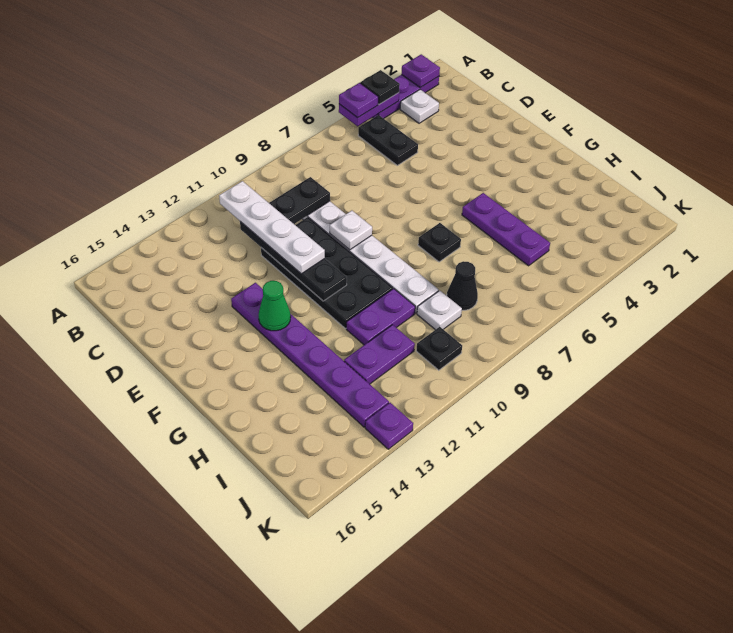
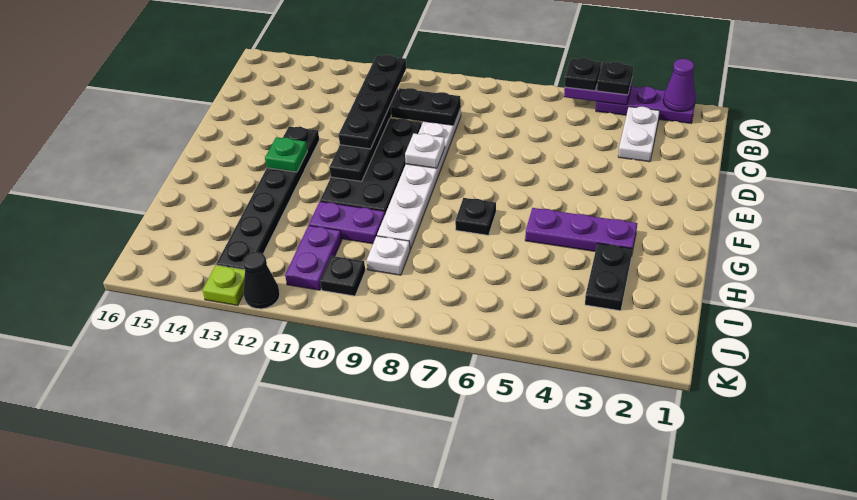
purple plate A2 level 2 -> purple cone A2 level 2
purple plate A5 level 3 -> black plate A5 level 3
white plate B3 level 1 -> white plate B3:C3 level 1
black plate B5:C5 level 1 -> black plate H3:I3 level 1
white plate B11:E11 level 3 -> black plate B11:E11 level 3
purple plate E13:J13 level 1 -> black plate E13:J13 level 1
green cone F13 level 2 -> green plate F13 level 2
purple plate G5:I5 level 1 -> purple plate G3:G5 level 1
black cone I8 level 1 -> black cone K12 level 1
purple plate I11:I12 level 1 -> purple plate I11:J11 level 1
purple plate K13 level 1 -> lime plate K13 level 1

